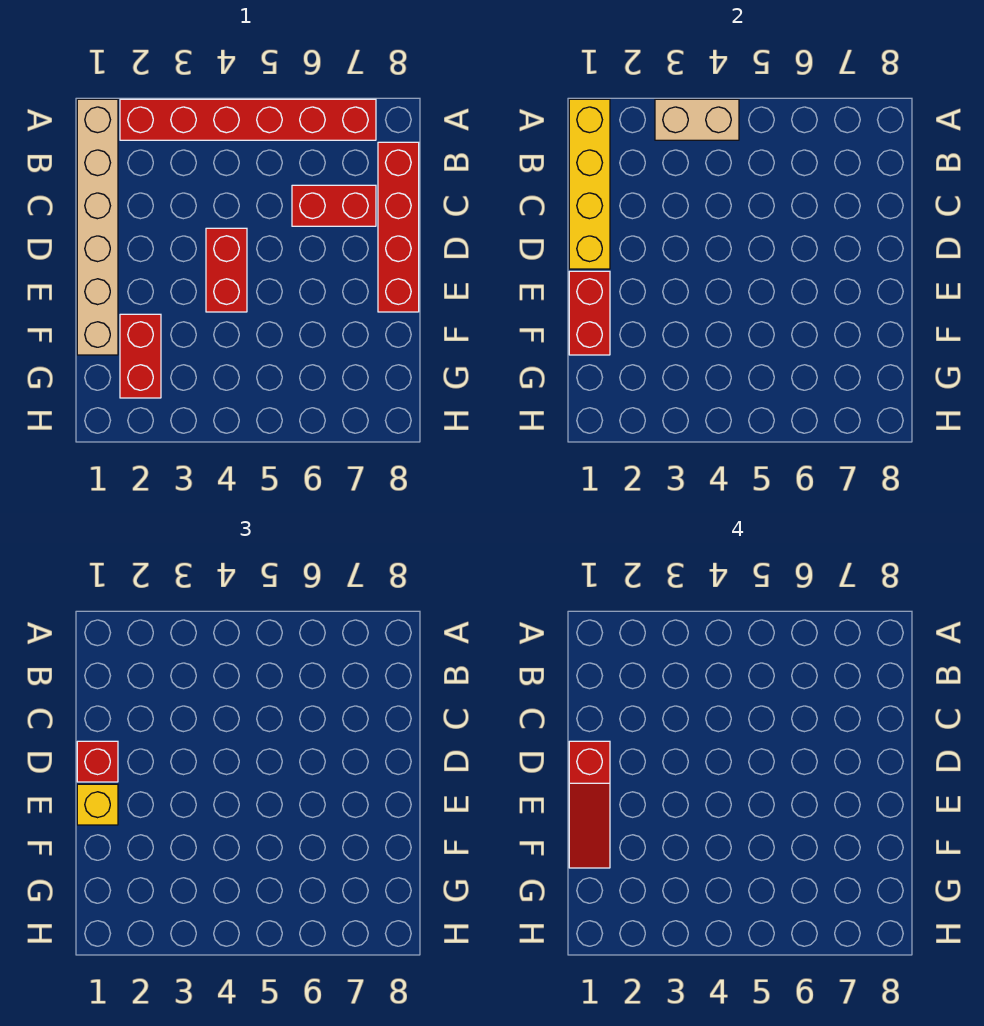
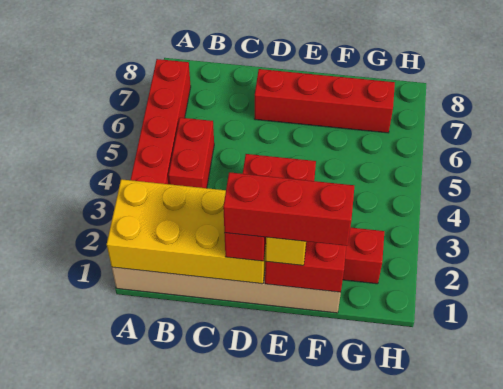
yellow brick A1:D1 level 2 -> yellow brick A1:D2 level 2
tan brick A3:A4 level 2 -> none
red brick B8:E8 level 1 -> red brick D7:G7 level 1
red brick C6:C7 level 1 -> red brick B4:B5 level 1
red slope D1:F1 level 4 top D -> red brick D1:F1 level 4

